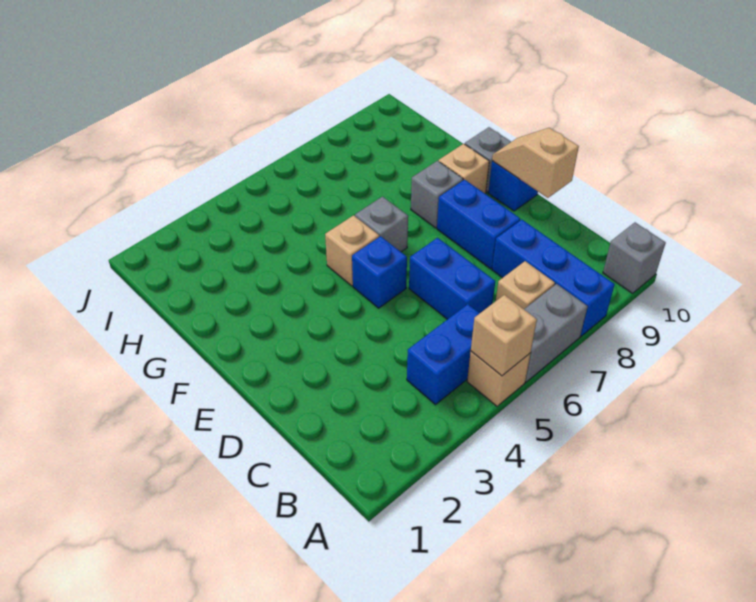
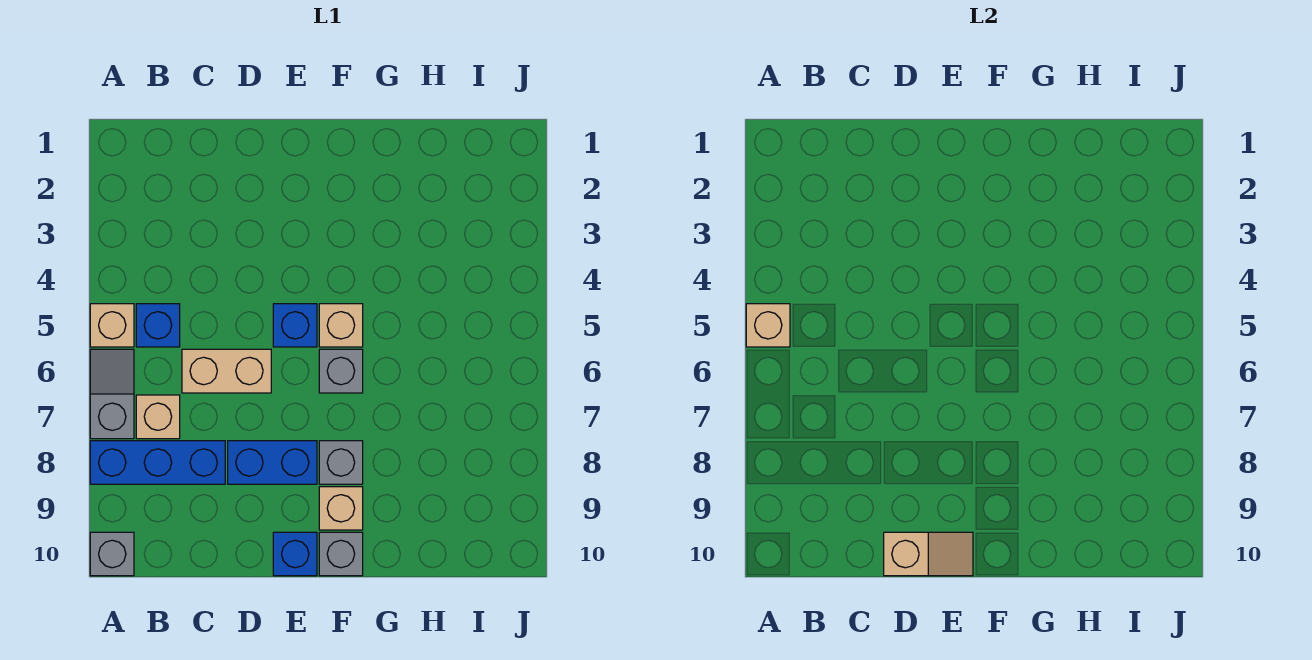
grey brick A6:A7 level 1 -> grey slope A6:A7 level 1 top 7
blue brick B4:B5 level 1 -> blue brick B5 level 1
blue brick C6:D6 level 1 -> tan brick C6:D6 level 1

